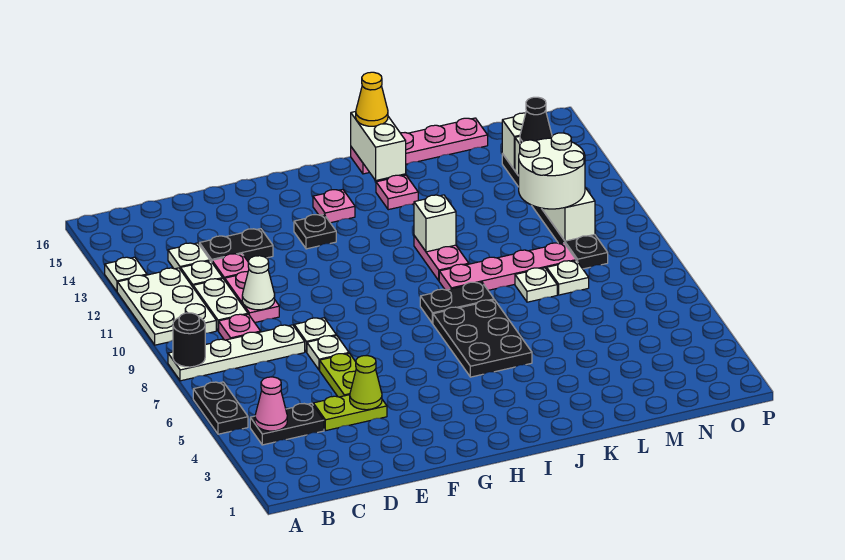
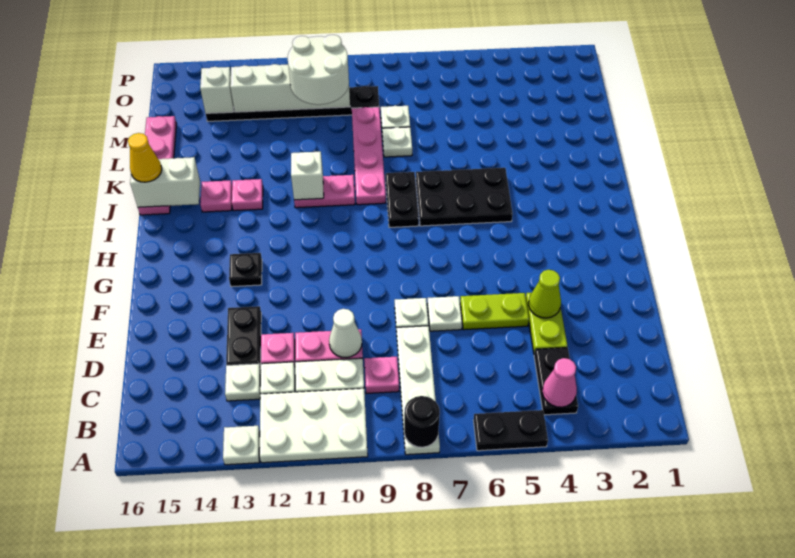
pink plate H14 level 1 -> pink plate J13 level 1
black cone N13 level 3 -> none

